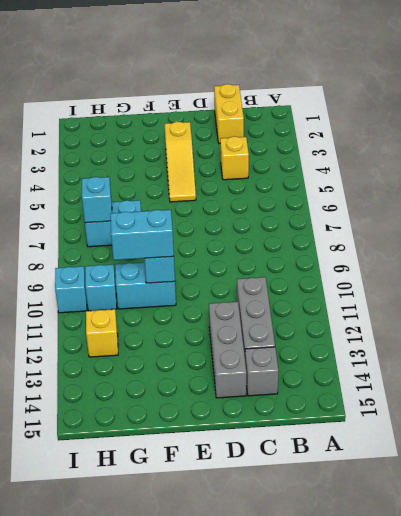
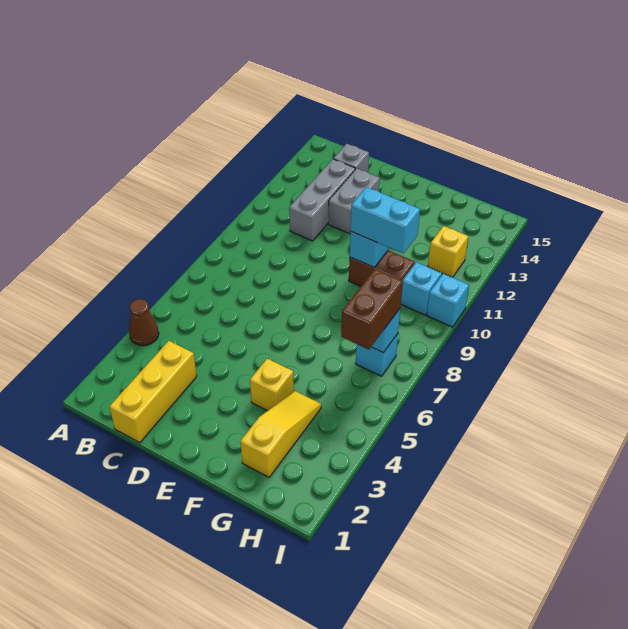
none -> brown cone A4 level 1
yellow brick C1:C2 level 1 -> yellow brick C1:C3 level 1
yellow brick C4 level 1 -> yellow brick F4 level 1
grey brick D12:D14 level 1 -> grey brick D12:D13 level 1
yellow slope E3:E5 level 1 top 3 -> yellow slope G2:G4 level 1 top 2
cyan brick F10:G10 level 1 -> brown brick F10:G10 level 1
cyan brick G7:H7 level 1 -> cyan brick H7 level 1
none -> brown brick H6:H7 level 3

